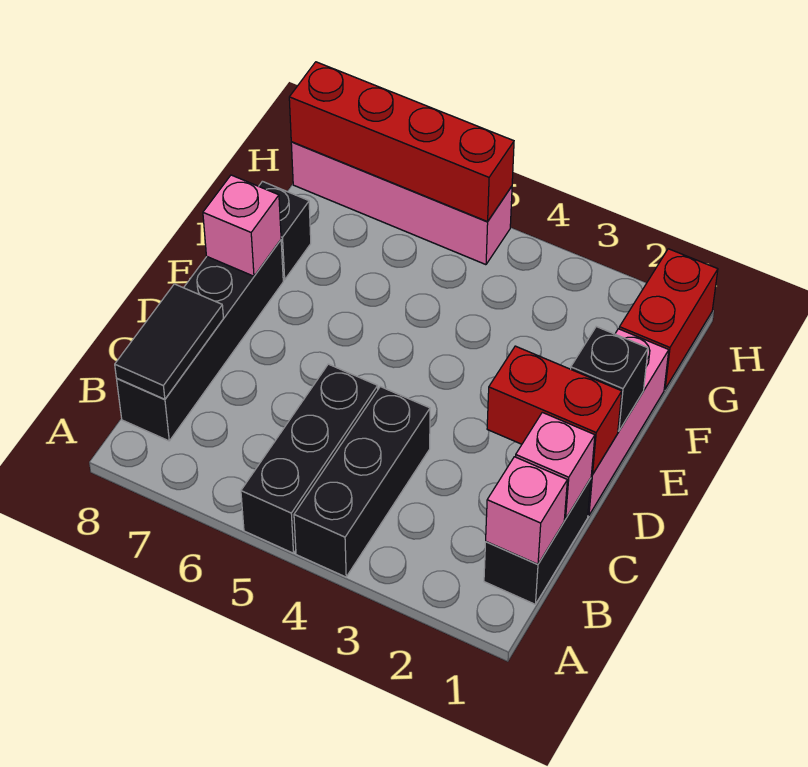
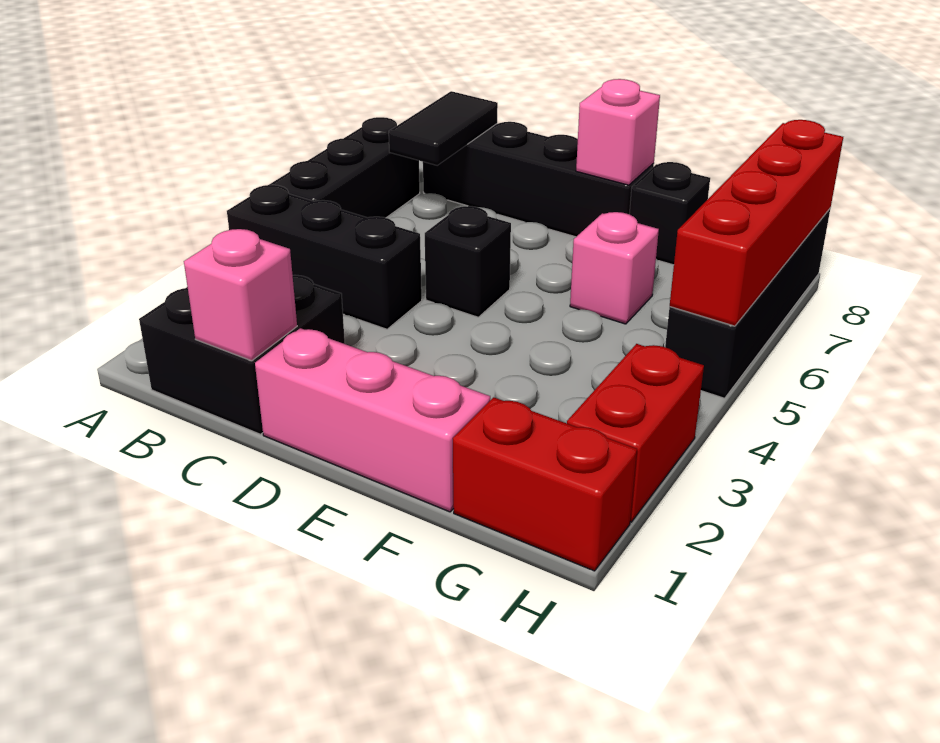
black brick A5:C5 level 1 -> black brick A5:A7 level 1
black brick B1:C1 level 1 -> black brick B1:C2 level 1
pink brick B1 level 2 -> pink brick F6 level 1
black tile B8:C8 level 2 -> black tile B7:B8 level 2
red brick D1:D2 level 2 -> red brick H2:H3 level 1
black brick E1 level 2 -> black brick D5 level 1
pink brick H5:H8 level 1 -> black brick H5:H8 level 1

